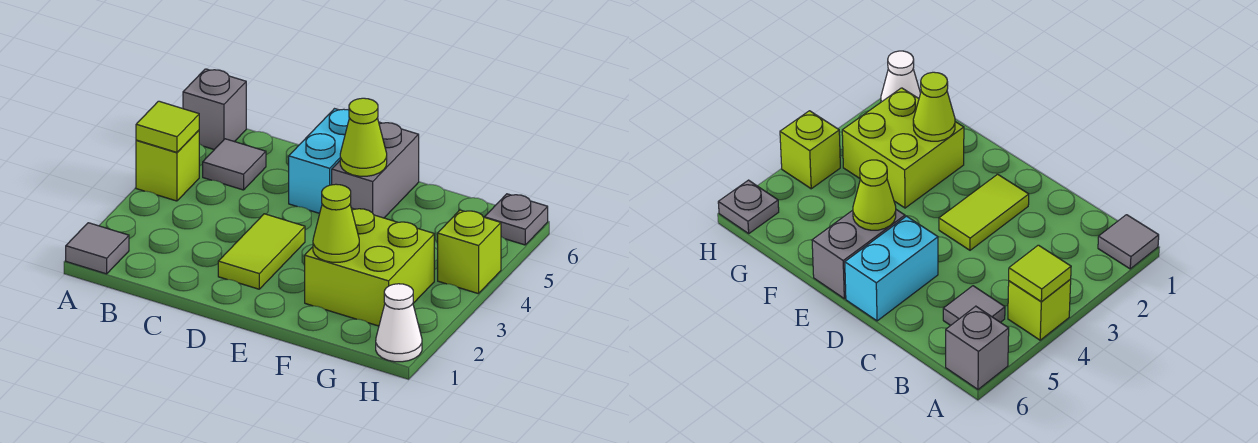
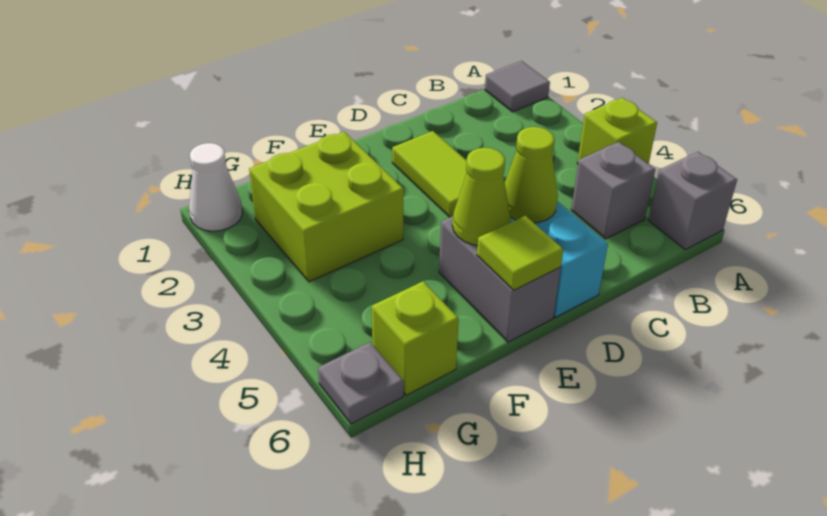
lime tile A4 level 2 -> lime tile E6 level 2
grey tile B5 level 1 -> grey brick B5 level 1
lime cone F2 level 2 -> lime cone D5 level 2
lime brick H4 level 1 -> lime brick G6 level 1

